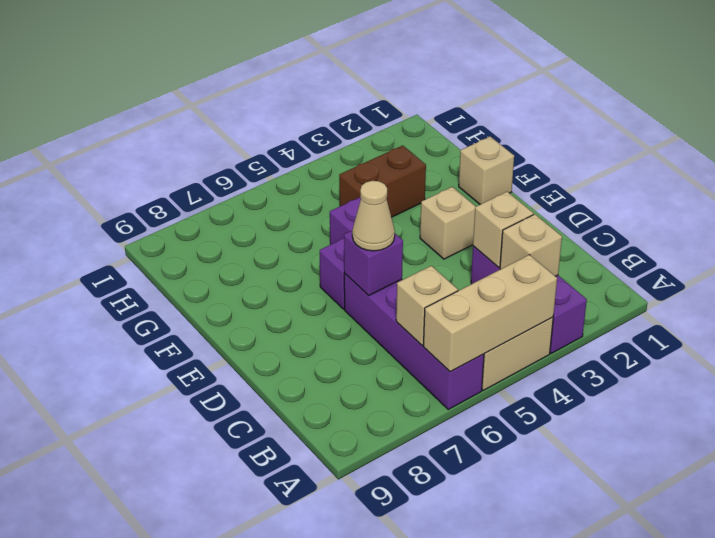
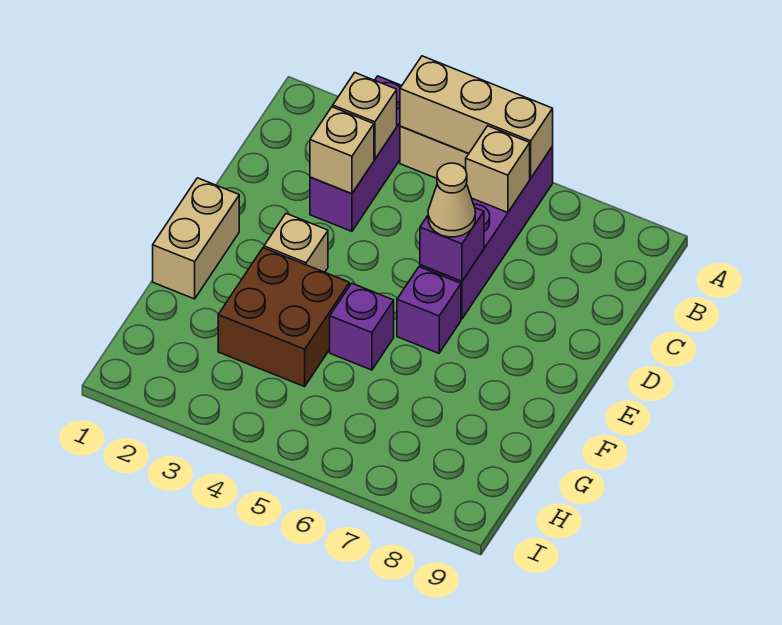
tan brick F1 level 1 -> tan brick E1:F1 level 1
brown brick G3:G4 level 1 -> brown brick F3:G4 level 1

